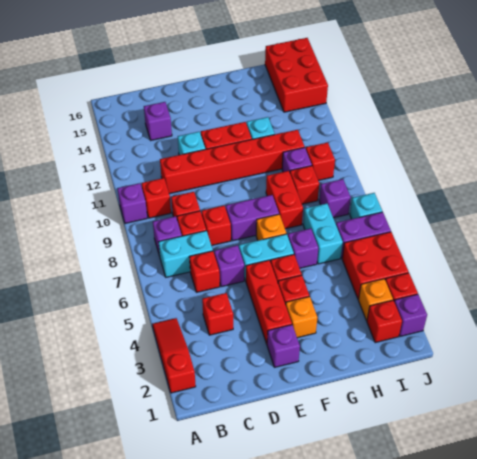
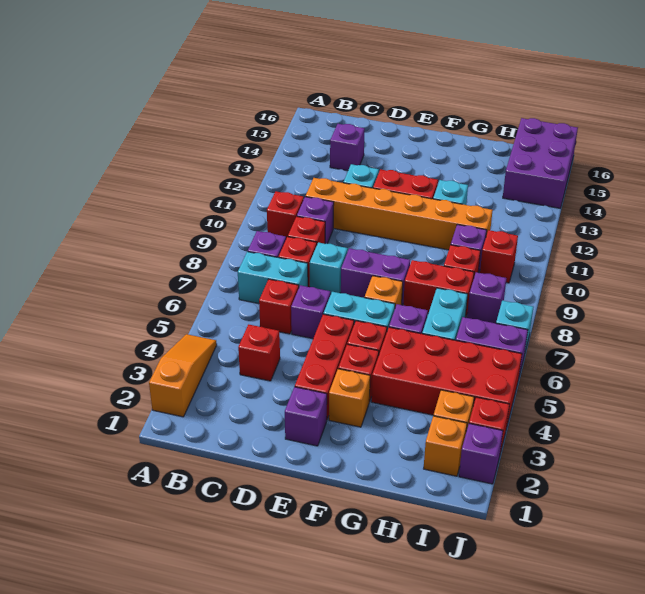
red slope A2:A4 level 1 top 2 -> orange slope A2:A4 level 1 top 2
purple brick A10 level 1 -> purple brick C10 level 1
red brick C11:H11 level 1 -> orange brick C11:H11 level 1
red brick D8 level 1 -> cyan brick D8 level 1
red brick G8:G9 level 1 -> red brick G8:H8 level 1
red brick I2 level 1 -> orange brick I2 level 1
red brick I4:J5 level 1 -> red brick G4:J5 level 1
red brick I14:J16 level 1 -> purple brick I14:J16 level 1

